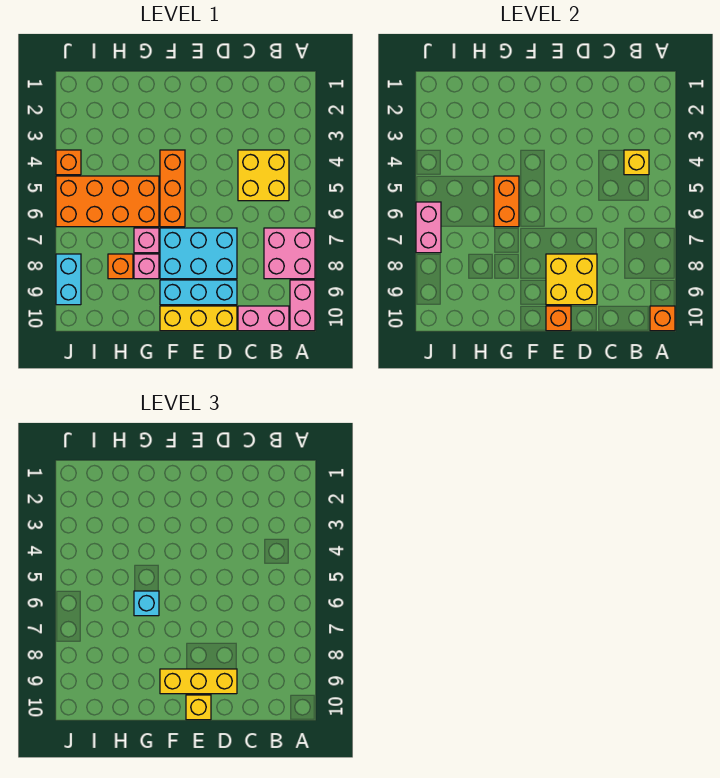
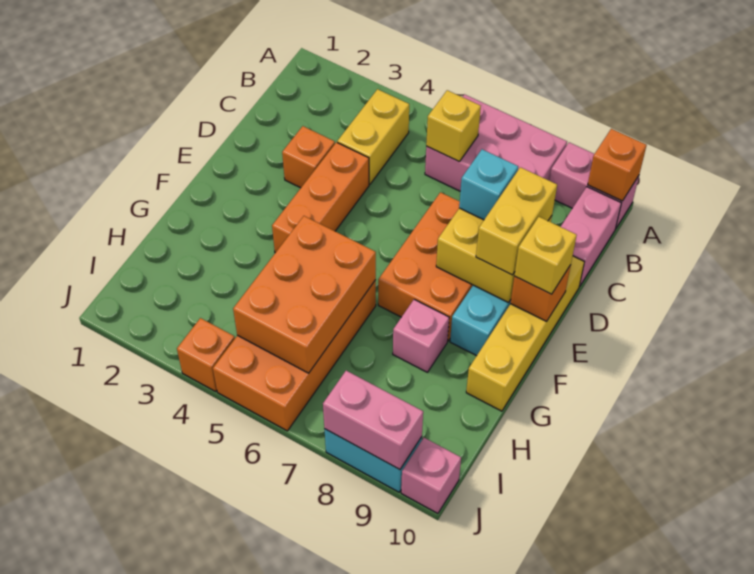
pink brick A7:B8 level 1 -> pink brick A6:B8 level 1
yellow brick B4:C5 level 1 -> yellow brick B4:C4 level 1
yellow brick B4 level 2 -> yellow brick B6 level 2
cyan brick D7:F8 level 1 -> orange brick D7:F8 level 1
yellow brick D9:F9 level 3 -> yellow brick D9:E9 level 3
yellow brick D10:F10 level 1 -> yellow brick D10:G10 level 1
orange brick F4:F6 level 1 -> orange brick D4:F4 level 1
orange brick G5:G6 level 2 -> orange brick G5:I6 level 2
cyan brick G6 level 3 -> cyan brick D8 level 3
pink brick G7 level 1 -> pink brick J10 level 1
orange brick H8 level 1 -> orange brick D3 level 1
pink brick J6:J7 level 2 -> pink brick J8:J9 level 2

